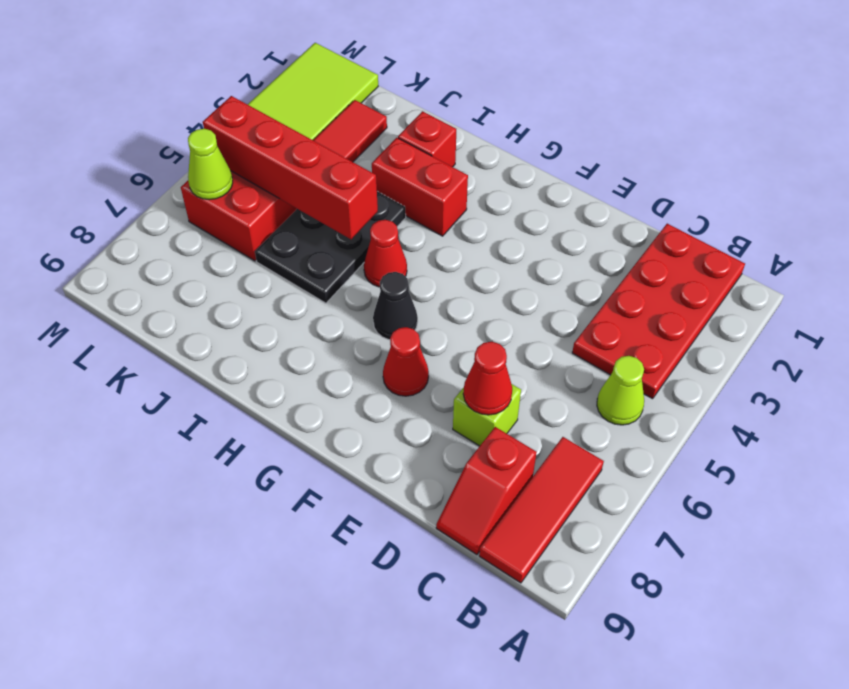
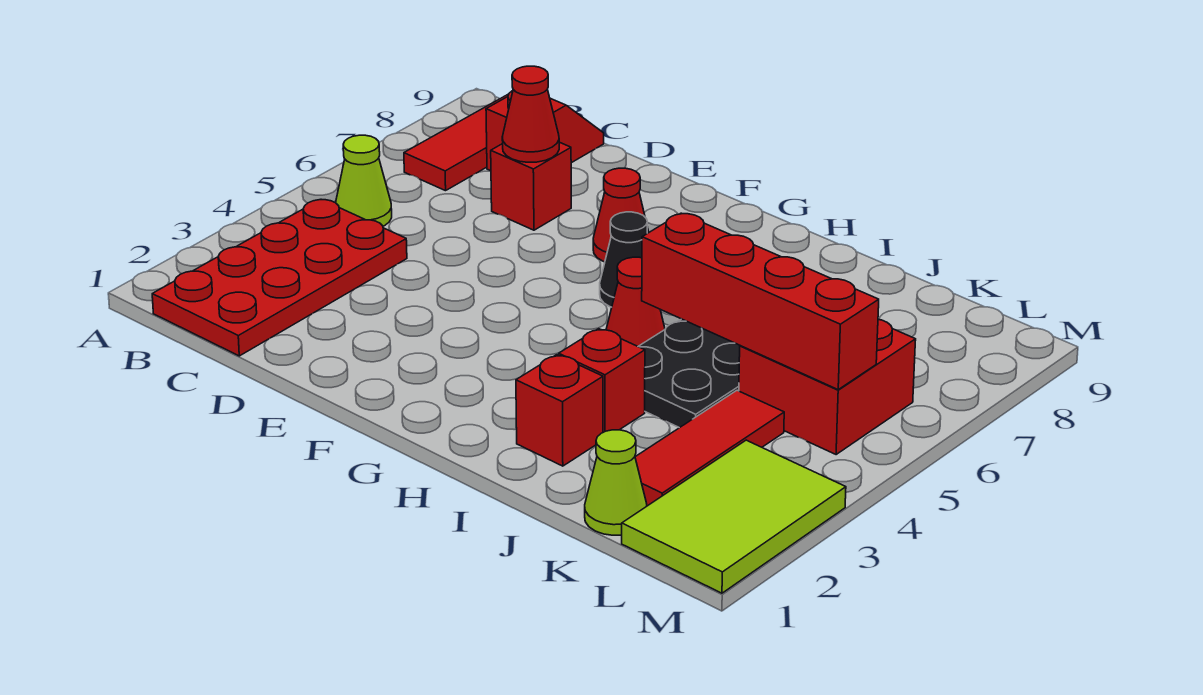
lime brick D7 level 1 -> red brick D7 level 1
red brick H3:I3 level 1 -> red brick I3 level 1
lime cone L6 level 2 -> lime cone K1 level 1

